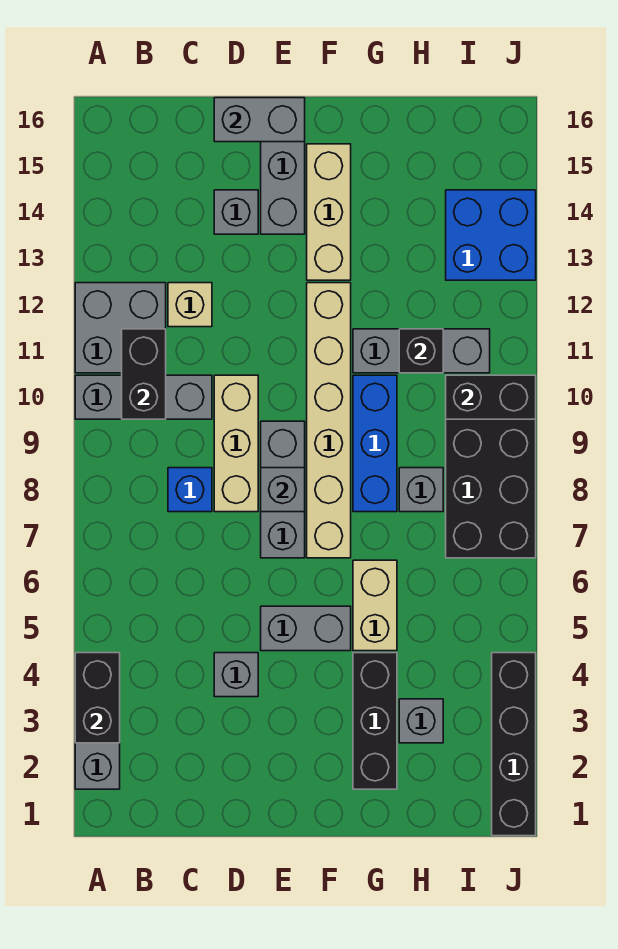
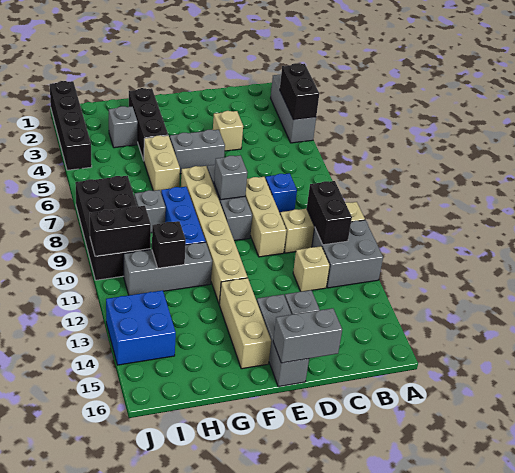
grey brick A10:C10 level 1 -> tan brick A10:C10 level 1
grey brick D4 level 1 -> tan brick D4 level 1

